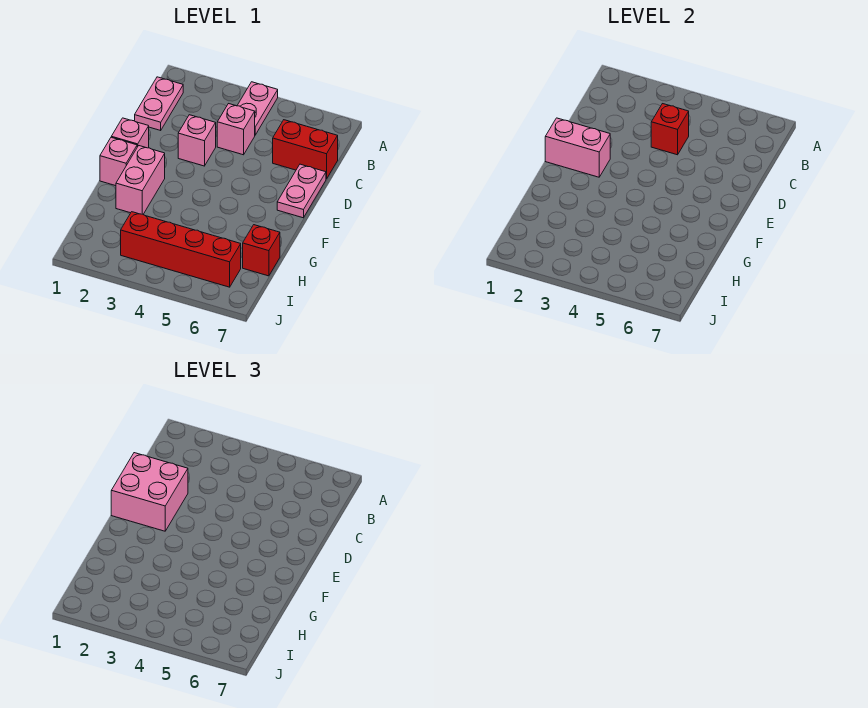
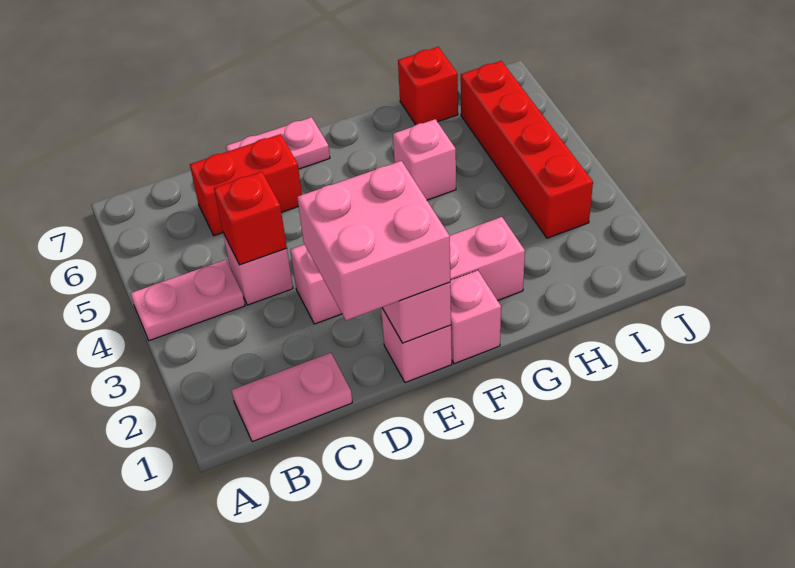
red brick C6:C7 level 1 -> red brick C6:D6 level 1
none -> pink brick G5 level 1

